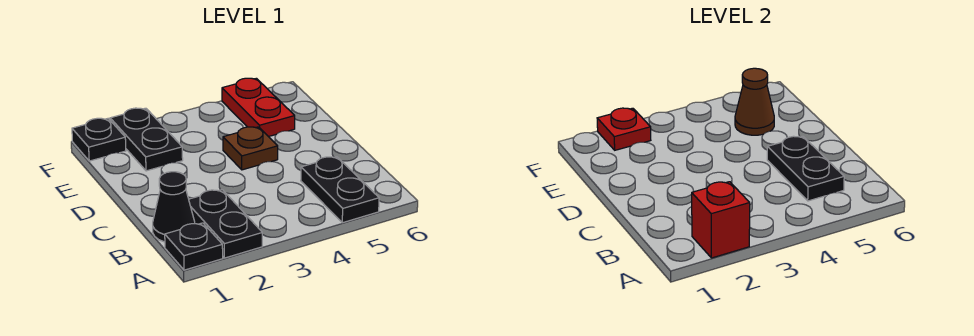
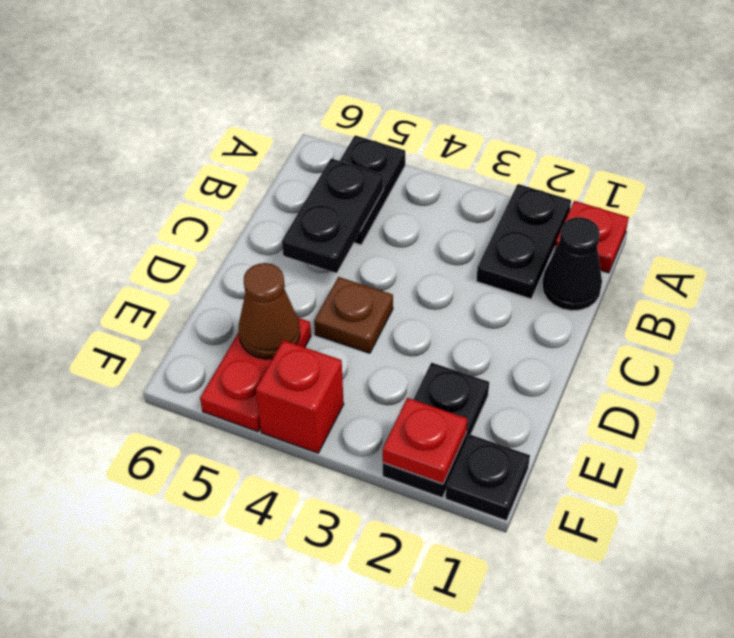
black plate A1 level 1 -> red plate A1 level 1
red brick A2 level 2 -> red brick F4 level 1

